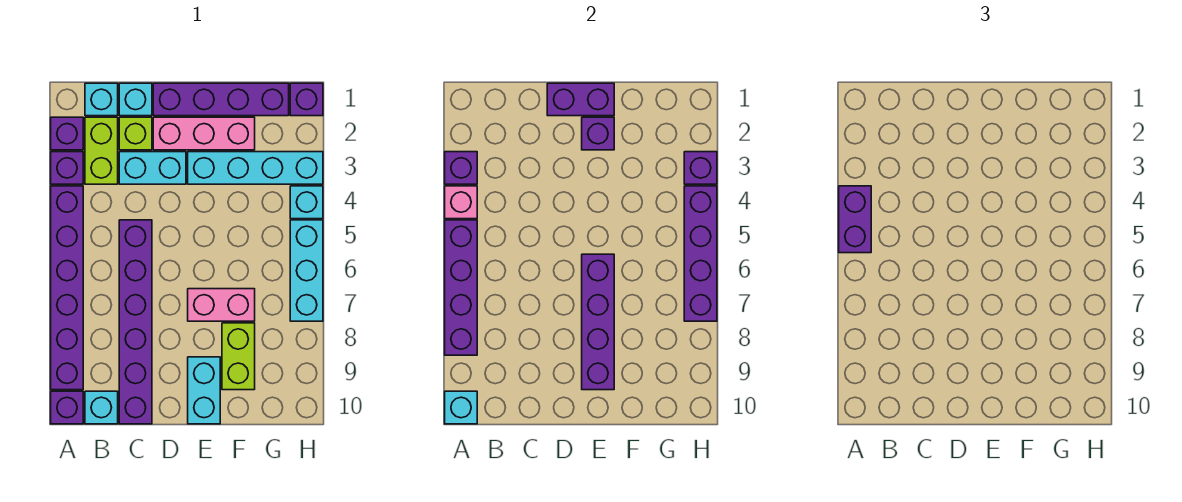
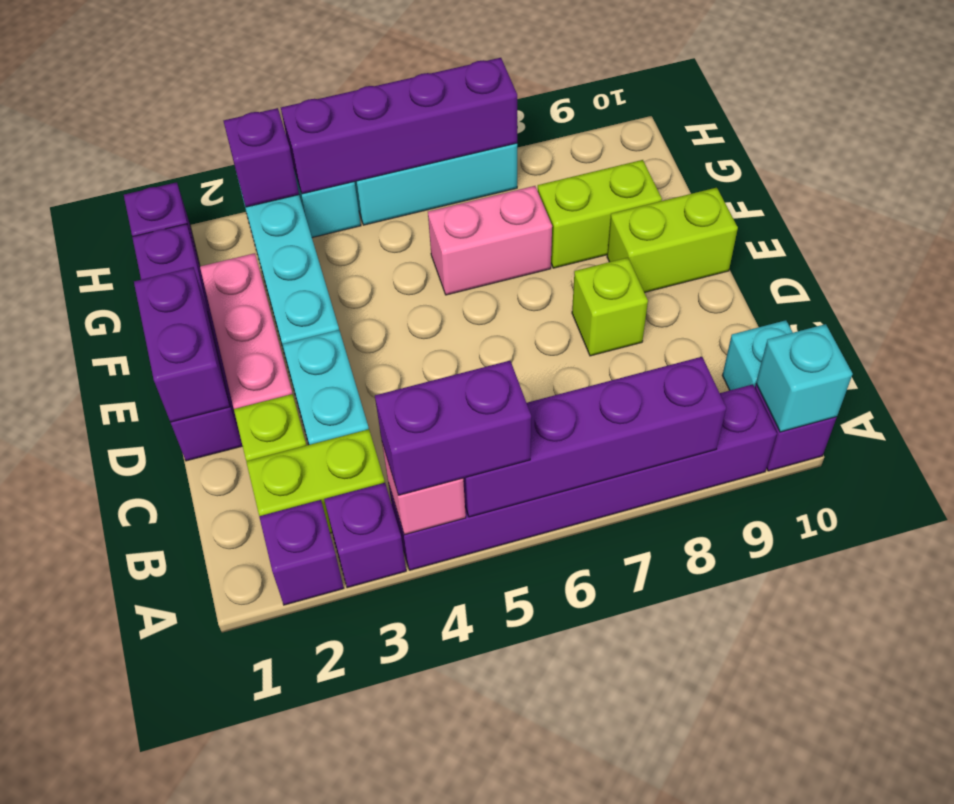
purple brick A3 level 2 -> none
cyan brick B1 level 1 -> none
cyan brick C1 level 1 -> none
purple brick C5:C10 level 1 -> none
none -> lime brick D8 level 1
purple brick E2 level 2 -> none
purple brick E6:E9 level 2 -> none
pink brick E7:F7 level 1 -> pink brick F6:F7 level 1
cyan brick E9:E10 level 1 -> lime brick E9:E10 level 1

